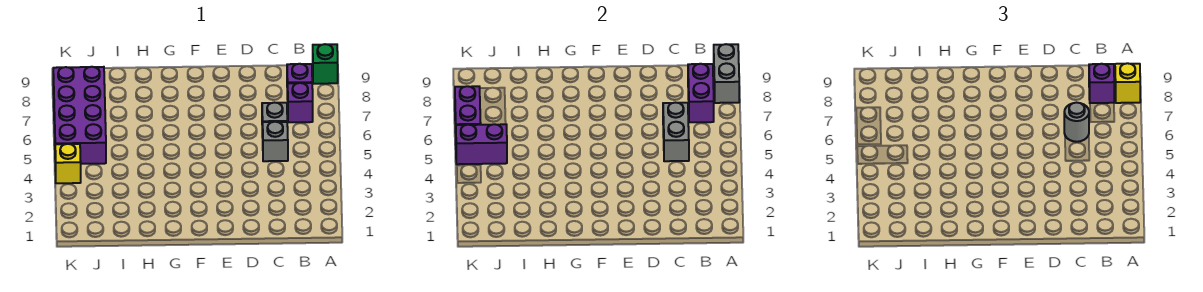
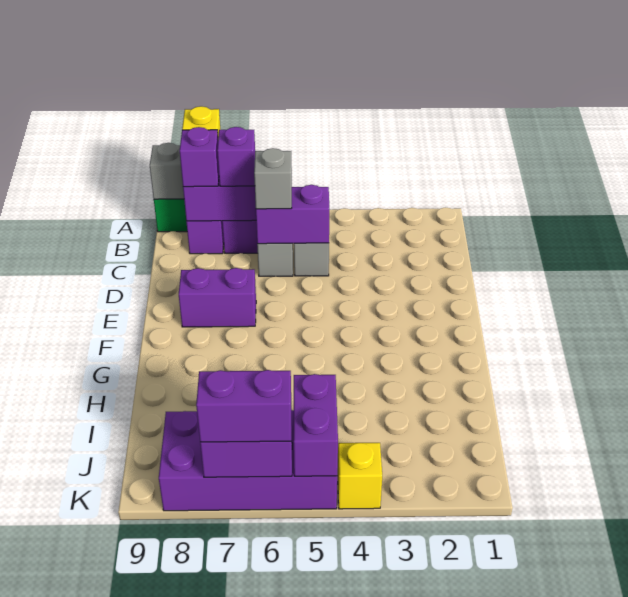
none -> purple brick B7 level 3
grey brick C5:C6 level 2 -> purple brick C5:C6 level 2
grey round brick C6 level 3 -> grey brick C6 level 3
none -> purple brick E7:E8 level 1
none -> purple brick K6:K7 level 3

